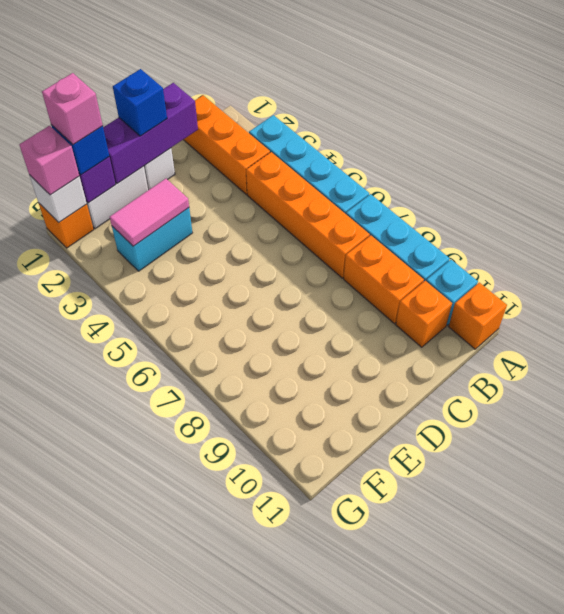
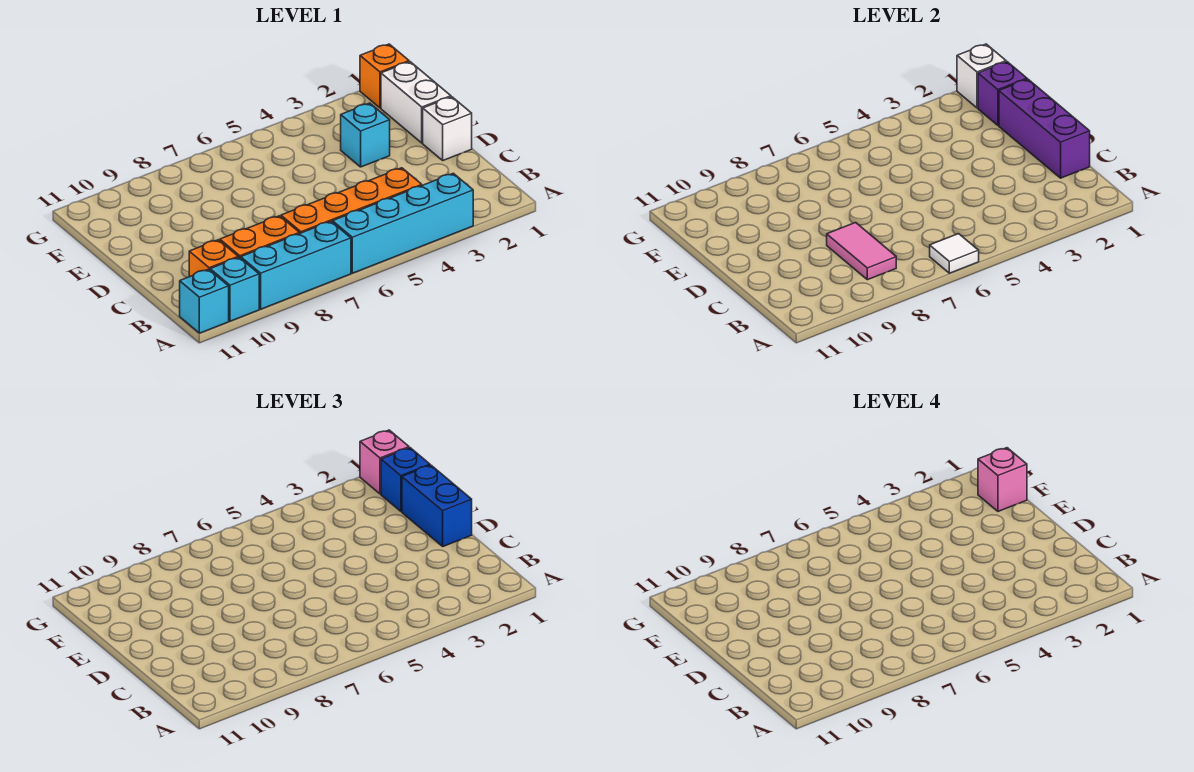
none -> white tile A6 level 2
orange brick A11 level 1 -> cyan brick A11 level 1
orange brick B1:B3 level 1 -> none
blue brick D1 level 3 -> blue brick D1:E1 level 3
cyan brick E3:F3 level 1 -> cyan brick E3 level 1
pink tile E3:F3 level 2 -> pink tile B8:C8 level 2

